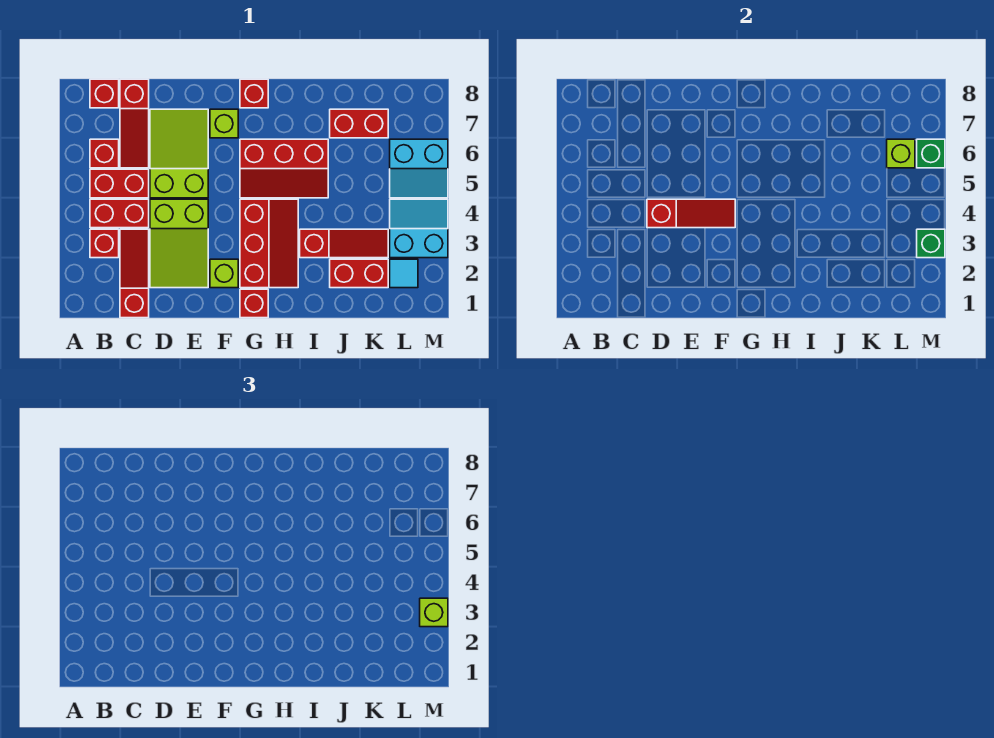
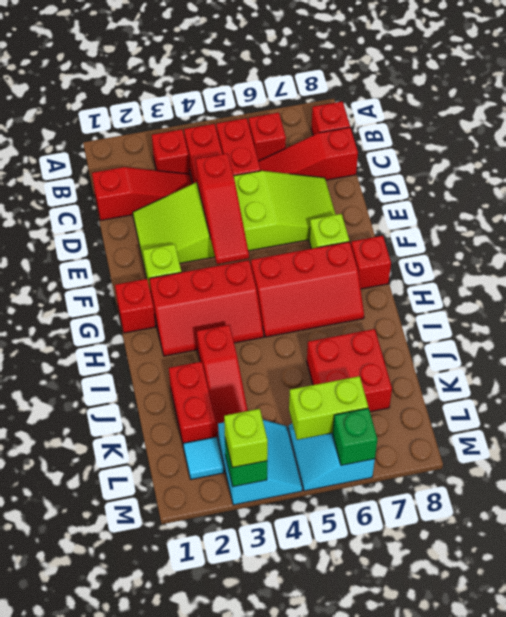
red slope G5:I6 level 1 top 6 -> red slope G5:H7 level 1 top G
red brick J7:K7 level 1 -> red brick J6:K7 level 1
lime brick L6 level 2 -> lime brick L5:L6 level 2

